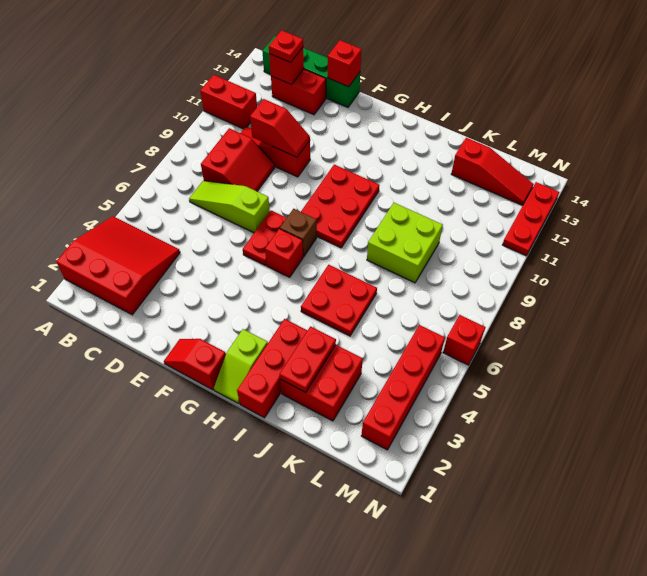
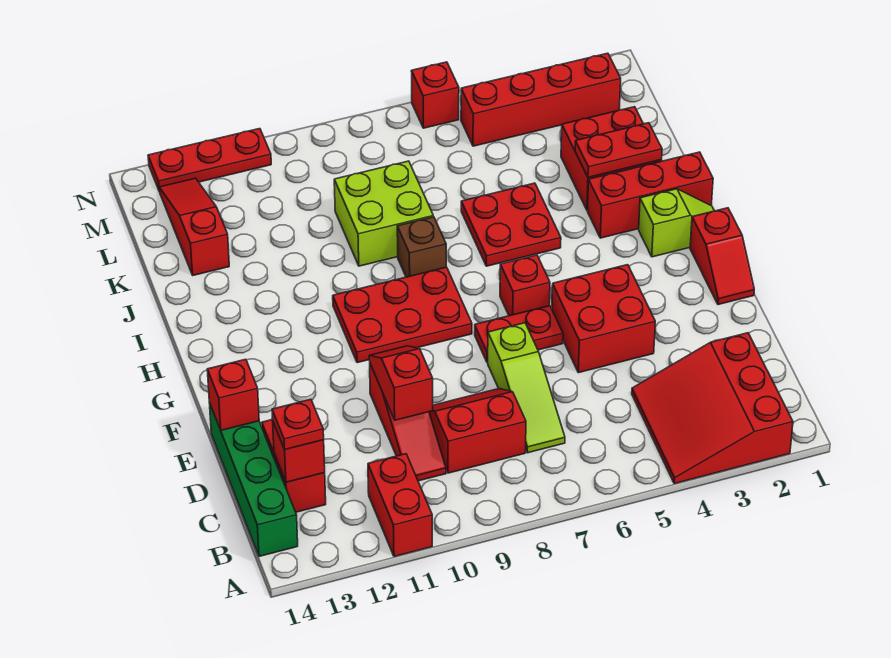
none -> red brick E4:F5 level 1
brown brick G7 level 1 -> brown brick I8 level 1

